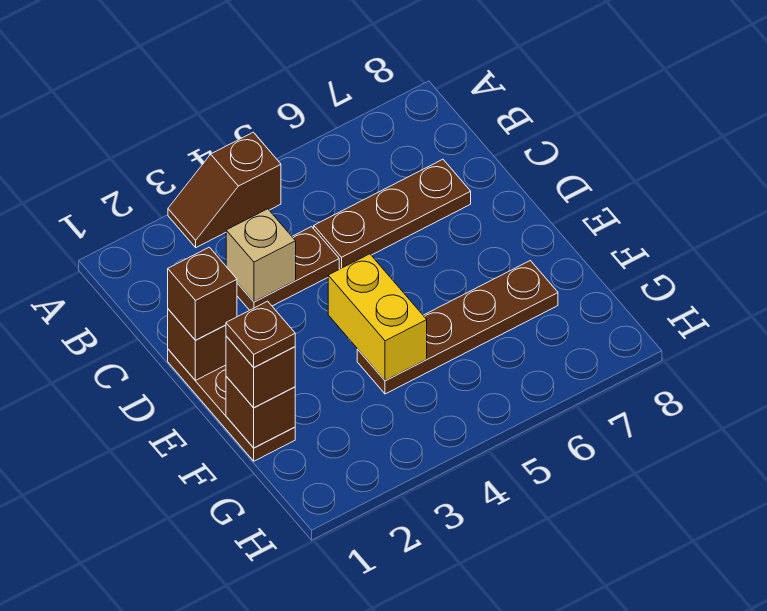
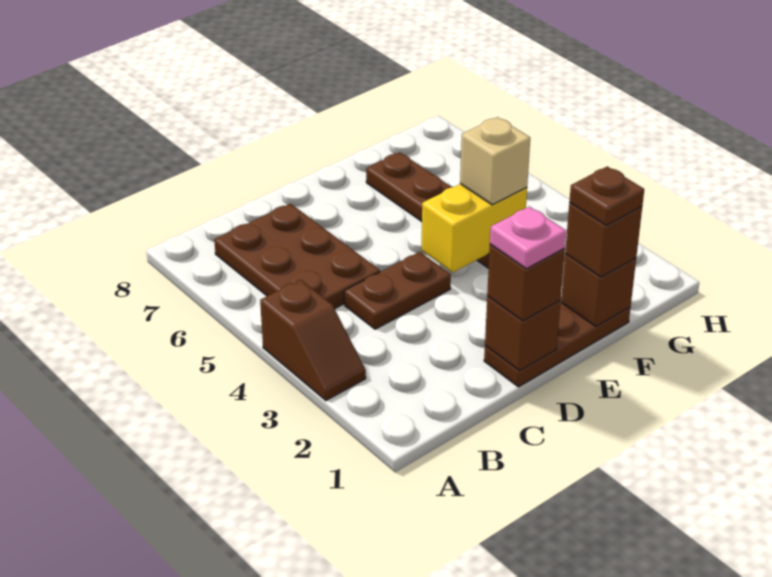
brown plate C3:C4 level 1 -> brown plate C4:D4 level 1
tan brick C3 level 2 -> tan brick F4 level 3
brown plate C5:C7 level 1 -> brown plate B5:C7 level 1
none -> pink plate D1 level 4

